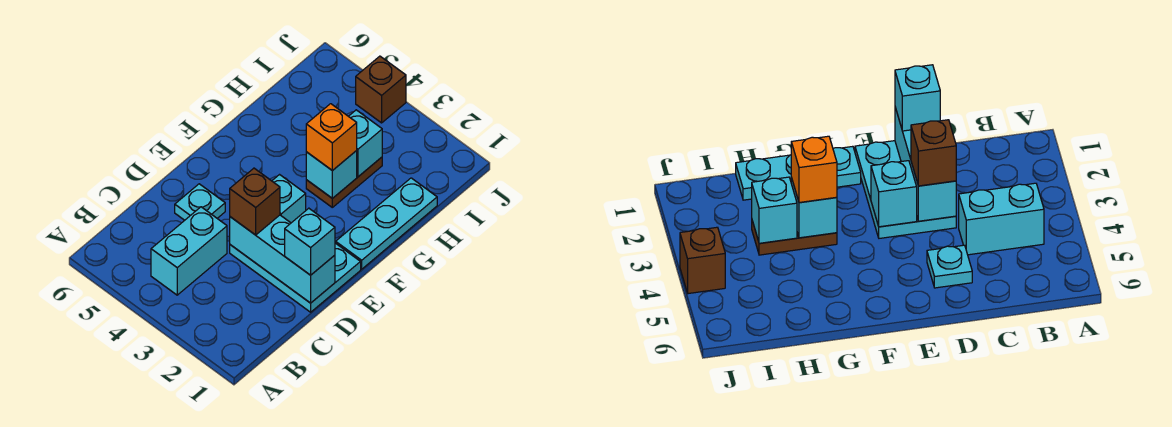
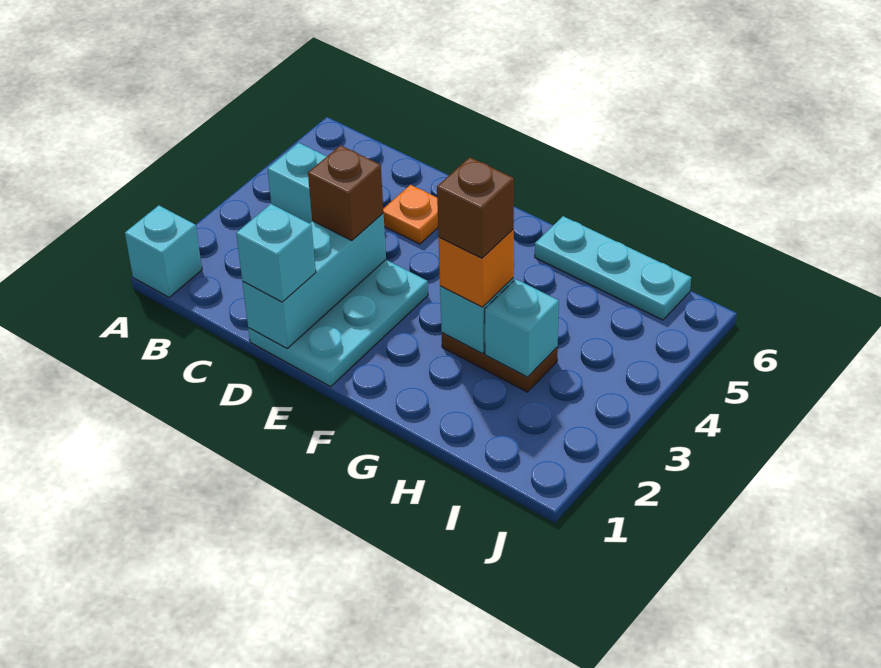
cyan plate D5 level 1 -> orange plate D5 level 1
cyan brick E3 level 2 -> cyan brick A1 level 1
cyan plate F1:H1 level 1 -> cyan plate G6:I6 level 1
brown brick J4 level 1 -> brown brick G3 level 4

